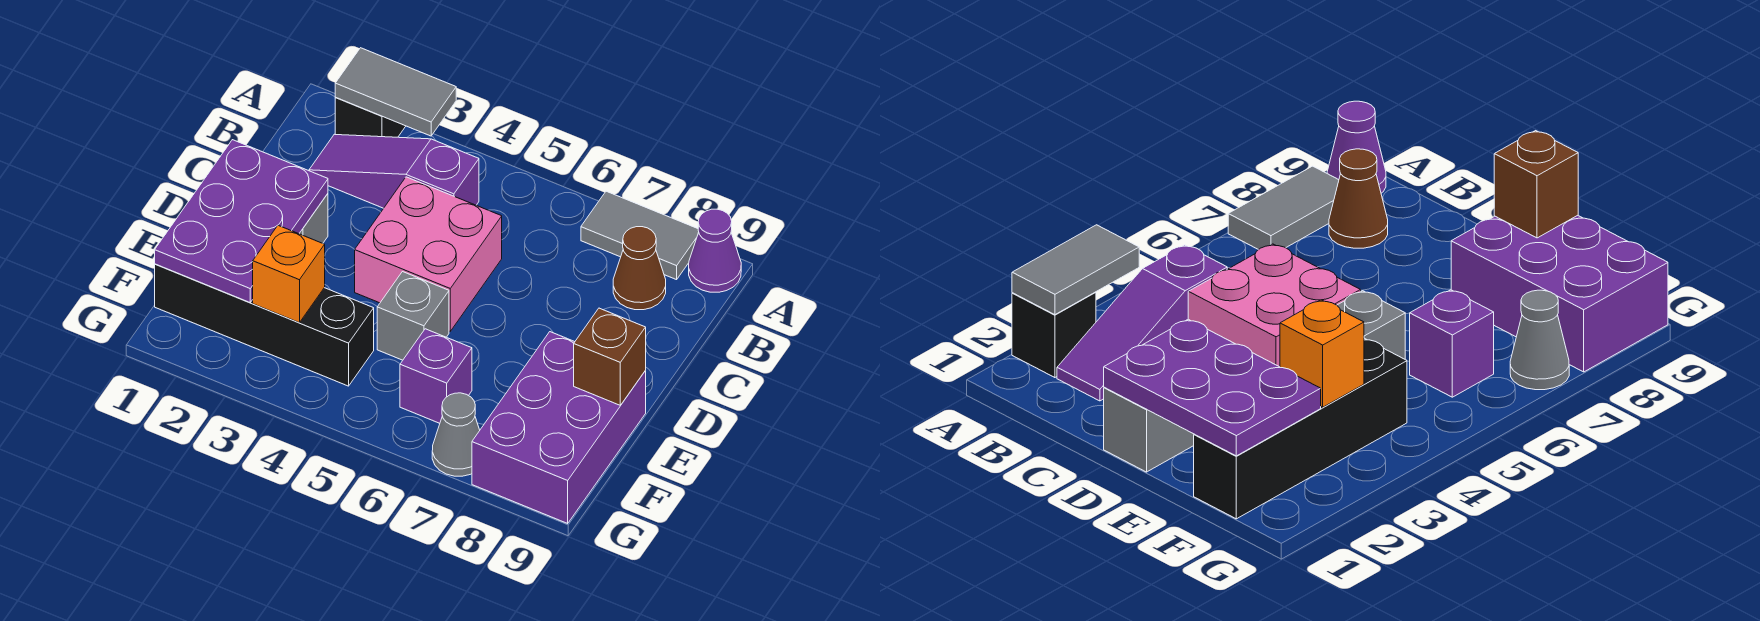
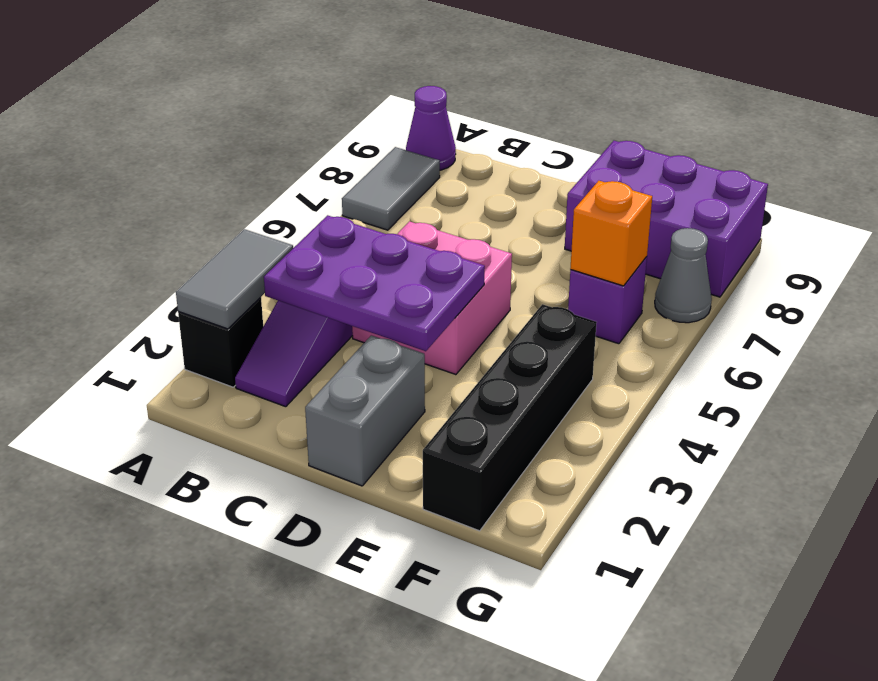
brown cone B8 level 1 -> none
purple plate D1:F2 level 2 -> purple plate B3:D4 level 2
grey brick E5 level 1 -> none
brown brick E9 level 2 -> none
orange brick F3 level 2 -> orange brick F6 level 2

